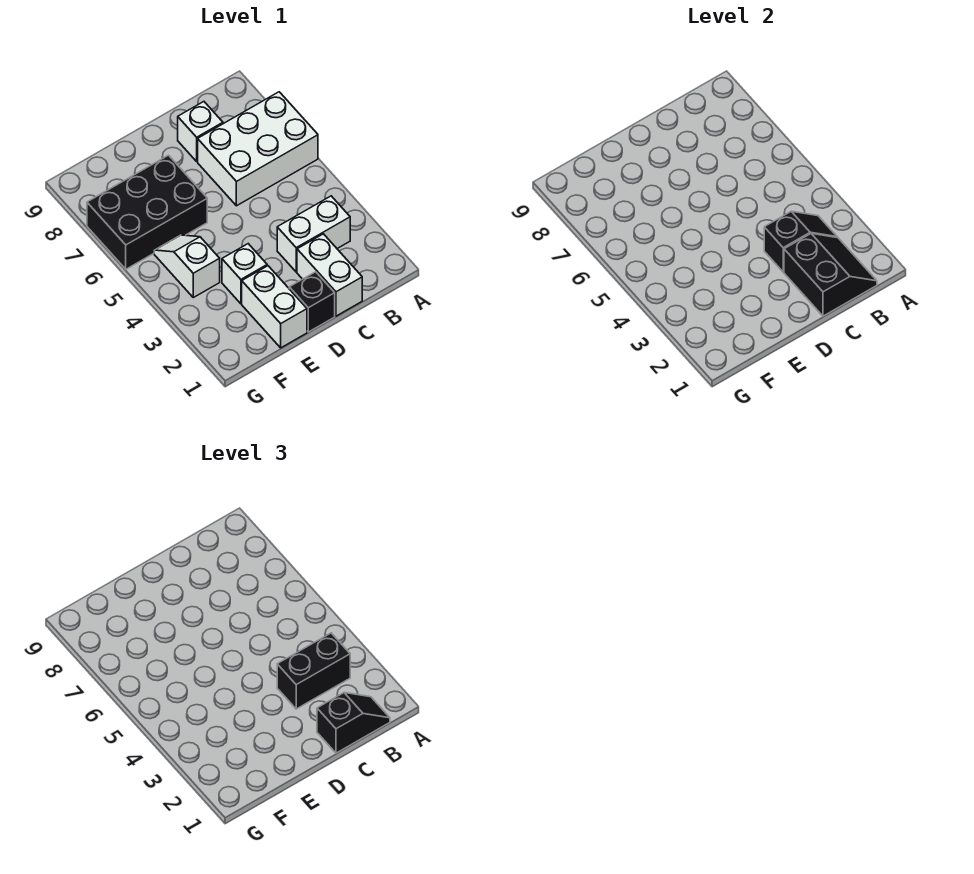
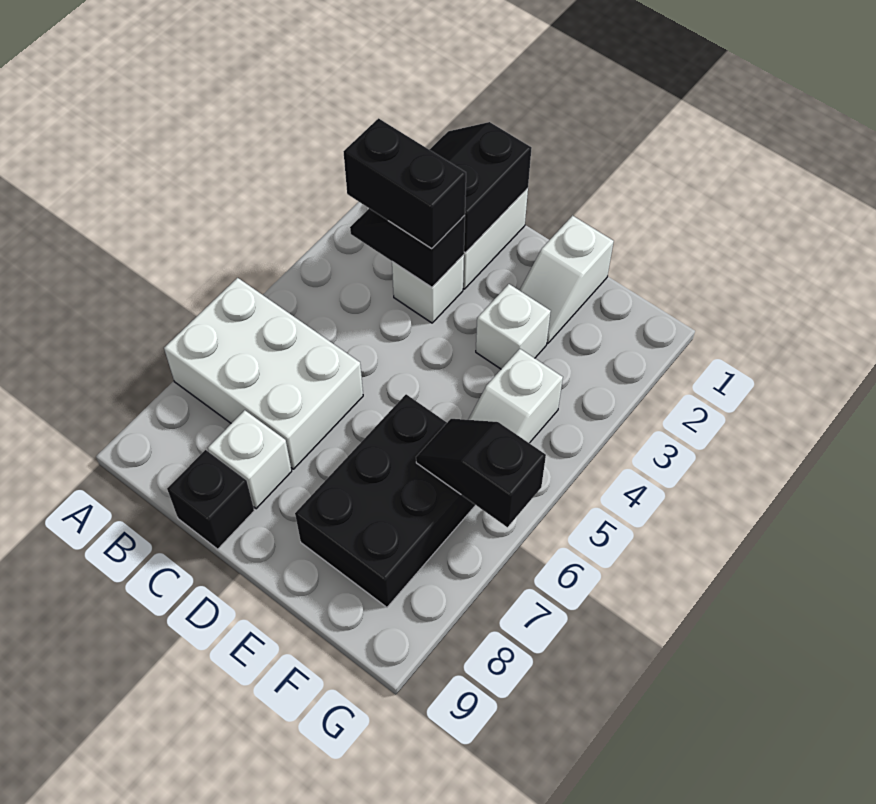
black slope B1:C1 level 3 top C -> black slope F6:G6 level 2 top G
white brick B3:C3 level 1 -> white brick C3 level 1
black brick D1 level 1 -> black brick C9 level 1
white brick E1:E2 level 1 -> white slope E1:E2 level 1 top 1
black brick E6:G7 level 1 -> black brick E6:F8 level 1

